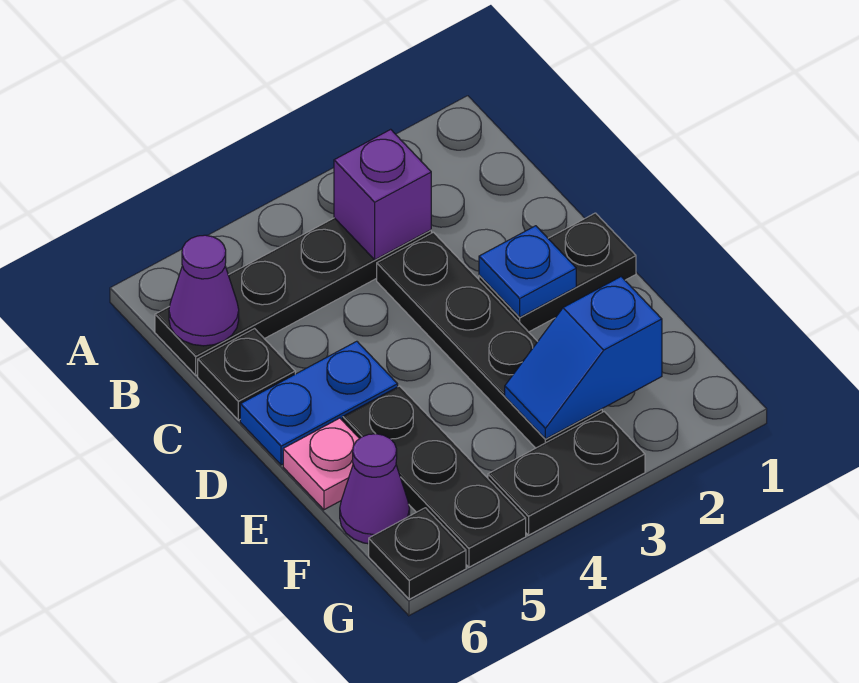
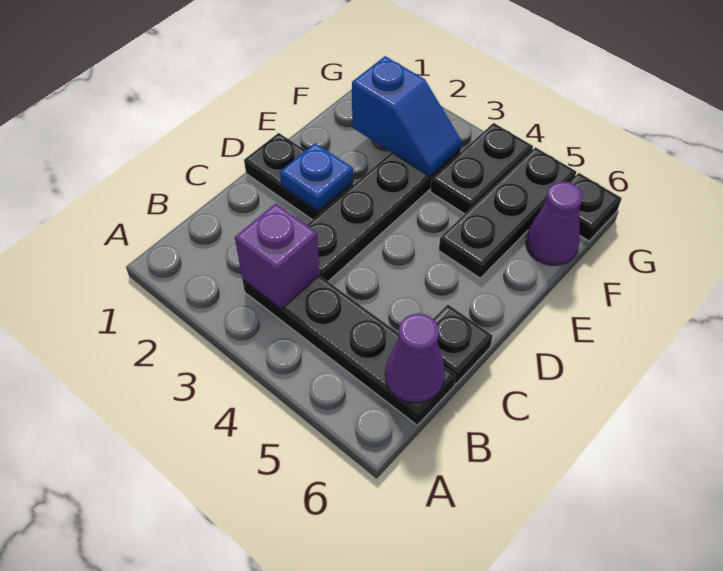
blue plate D5:D6 level 1 -> none
pink plate E6 level 1 -> none
black plate G3:G4 level 1 -> black plate F4:G4 level 1

